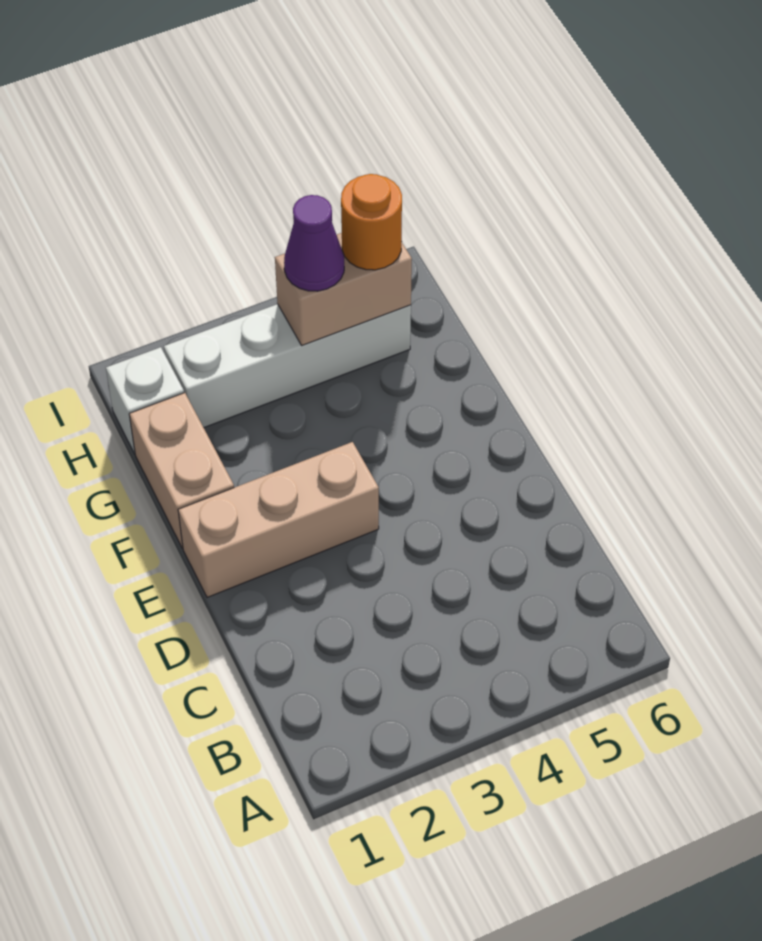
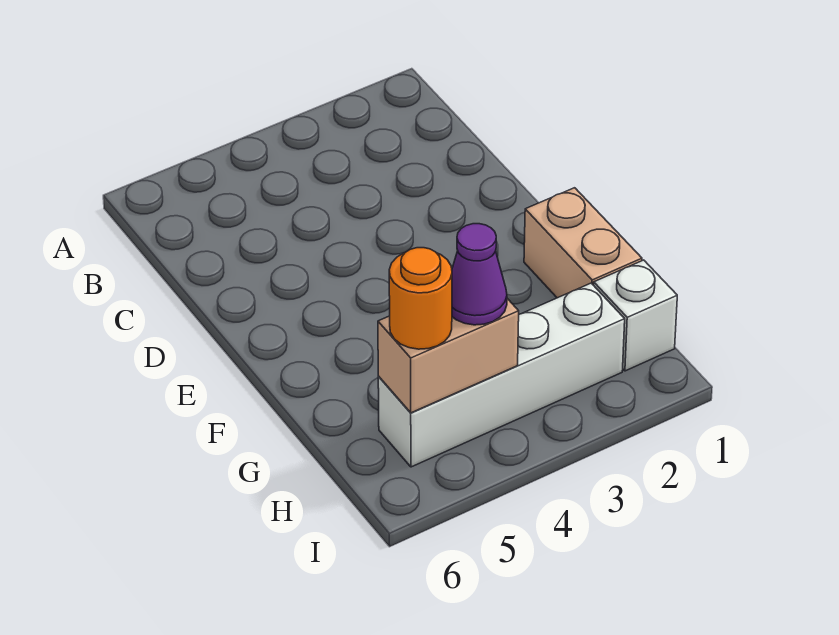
tan brick E1:E3 level 1 -> none

